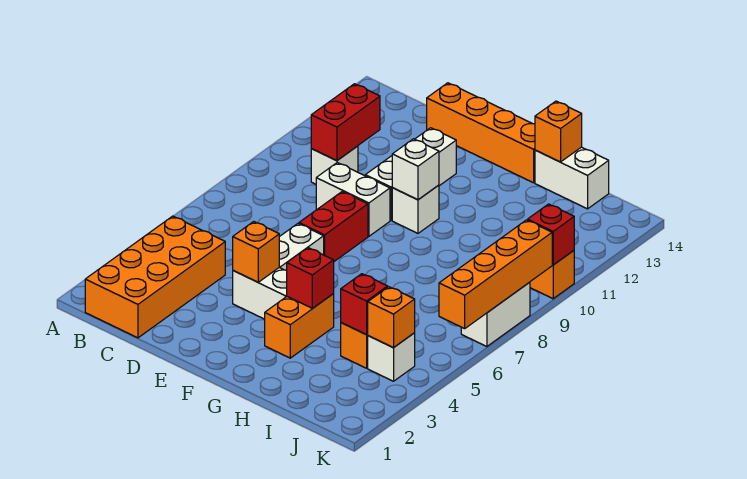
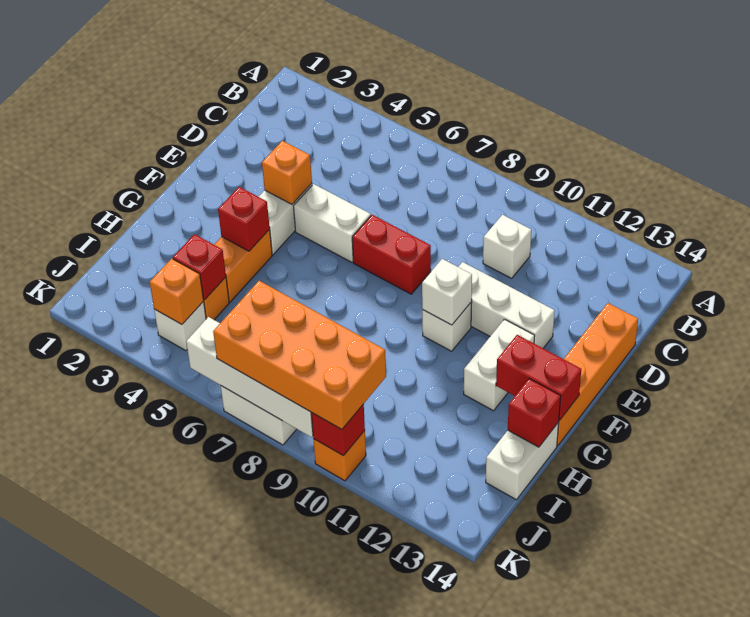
orange brick B1:C4 level 1 -> orange brick J7:K10 level 3
red brick C10:C11 level 2 -> red brick G13:G14 level 2
white brick D9:E9 level 1 -> white brick F12:G12 level 1
orange brick G3:G4 level 1 -> orange brick G4:H4 level 1
orange brick H14 level 2 -> red brick H14 level 2
orange brick K6:K9 level 2 -> white brick K6:K9 level 2

